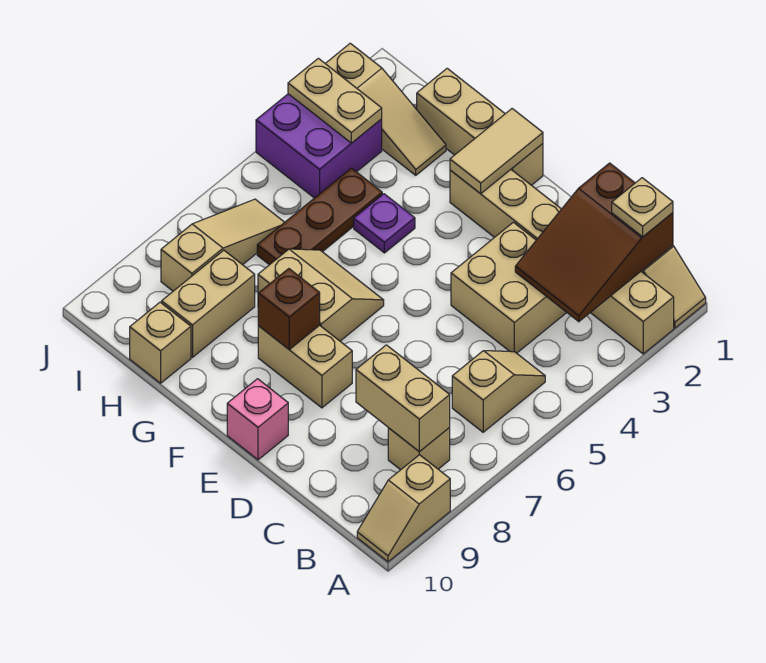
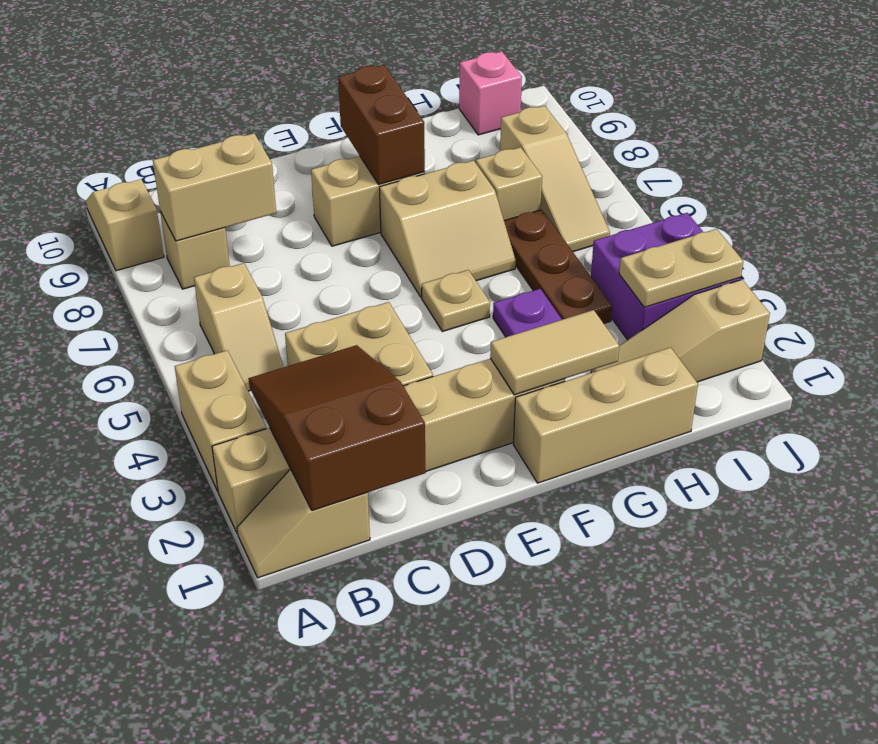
tan plate B1 level 3 -> tan plate F5 level 1
pink brick E10 level 1 -> pink brick I10 level 1
tan tile F1:F2 level 2 -> tan tile F2:G2 level 2
brown brick F8 level 2 -> brown brick F8:F9 level 2
tan brick H8:H9 level 1 -> tan brick A3:A4 level 1
tan brick H10 level 1 -> tan brick H7 level 1

